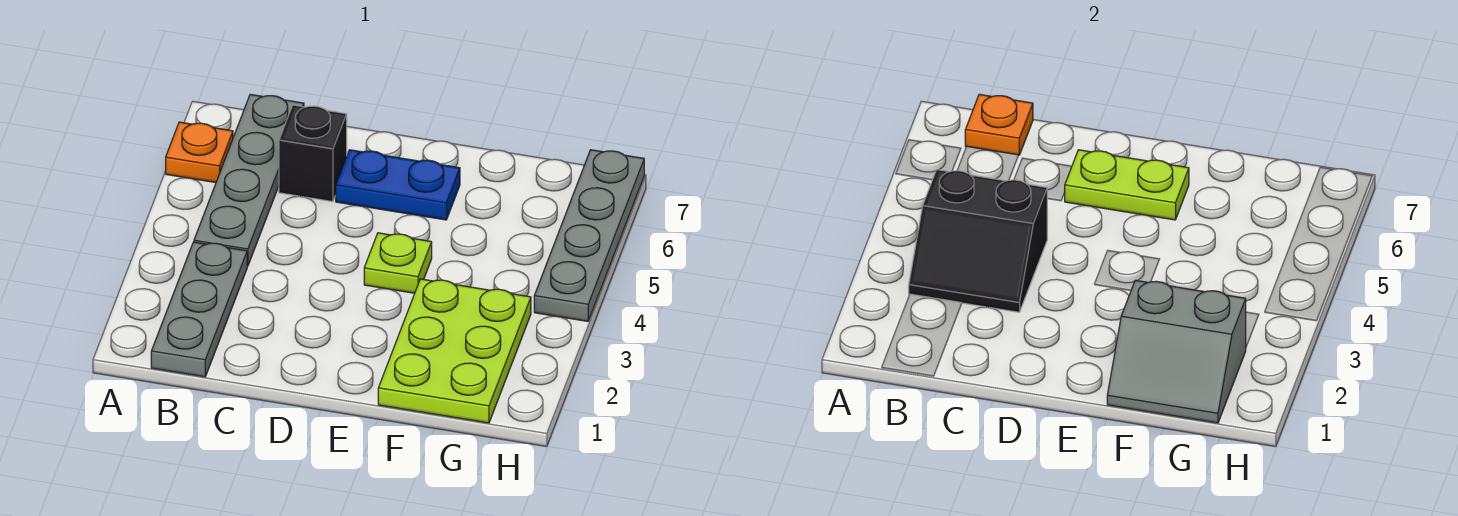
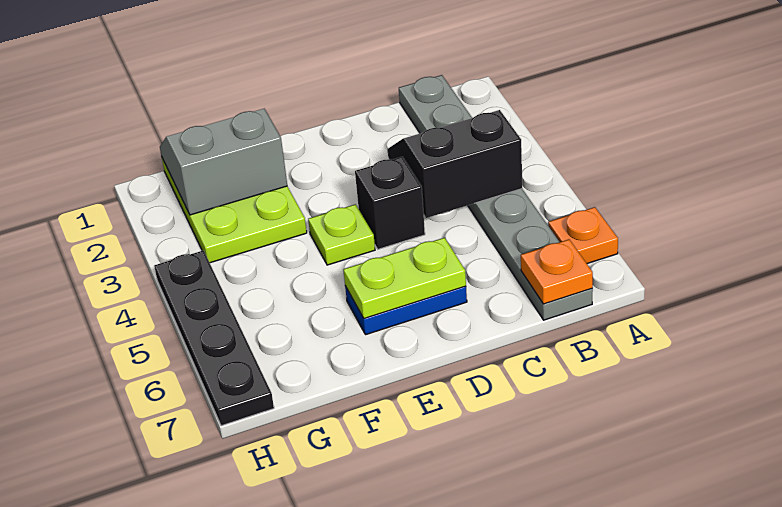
black brick C6 level 1 -> black brick D4 level 1
grey plate H4:H7 level 1 -> black plate H4:H7 level 1

